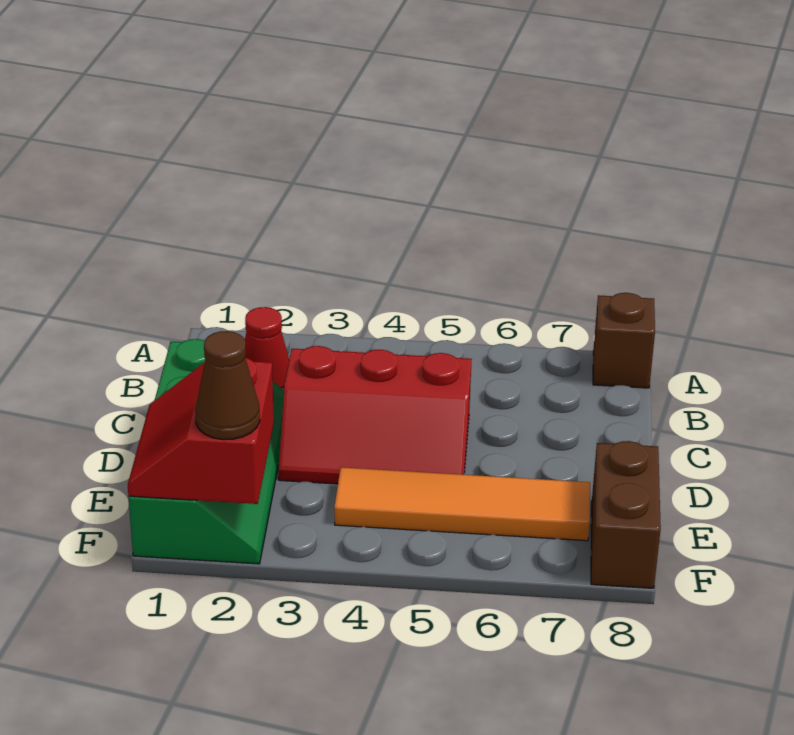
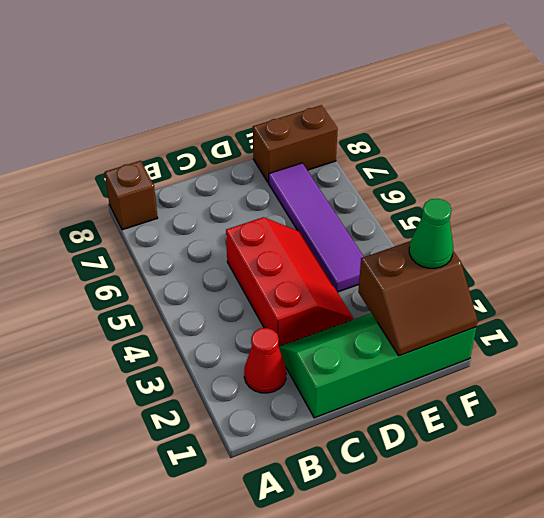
red slope E1:F2 level 2 top 2 -> brown slope E1:F2 level 2 top 2
orange tile E4:E7 level 1 -> purple tile E4:E7 level 1
brown cone F2 level 3 -> green cone F2 level 3

